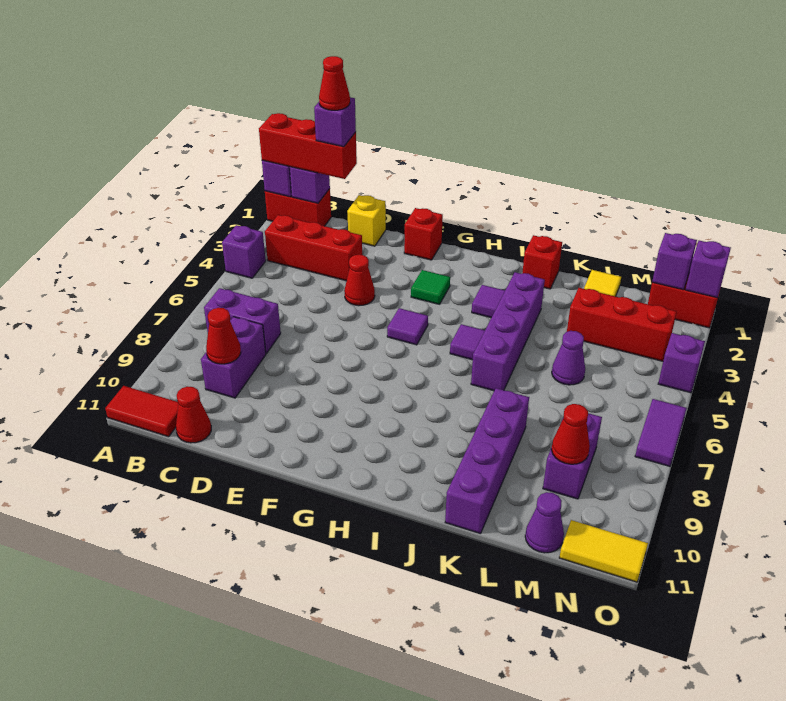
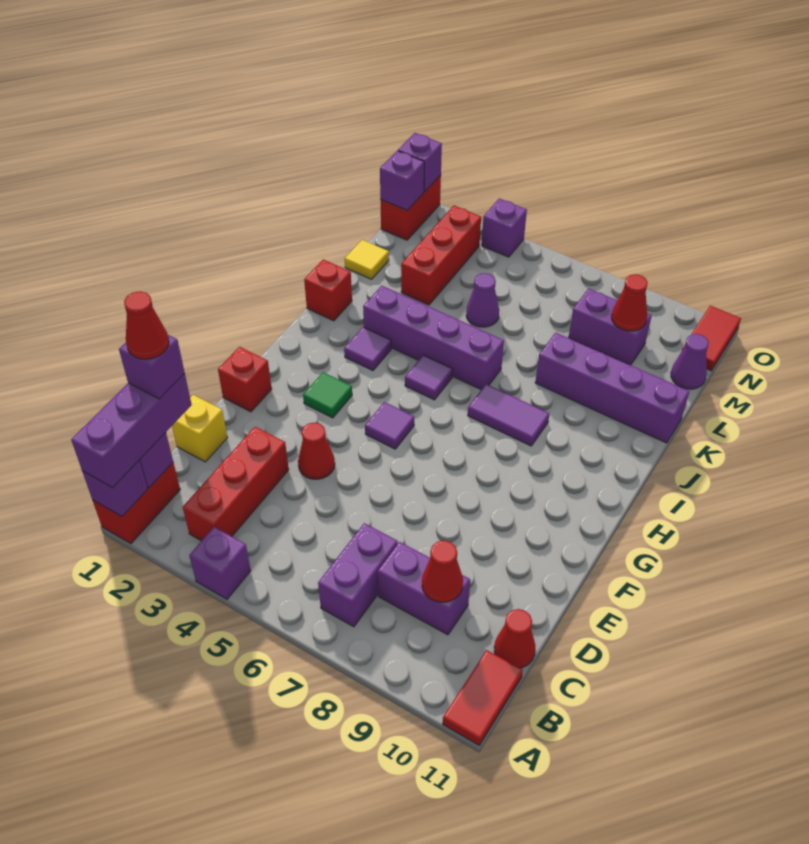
red brick A1:C1 level 3 -> purple brick A1:C1 level 3
yellow tile N11:O11 level 1 -> red tile N11:O11 level 1
purple tile O6:O7 level 1 -> purple tile I7:I8 level 1

